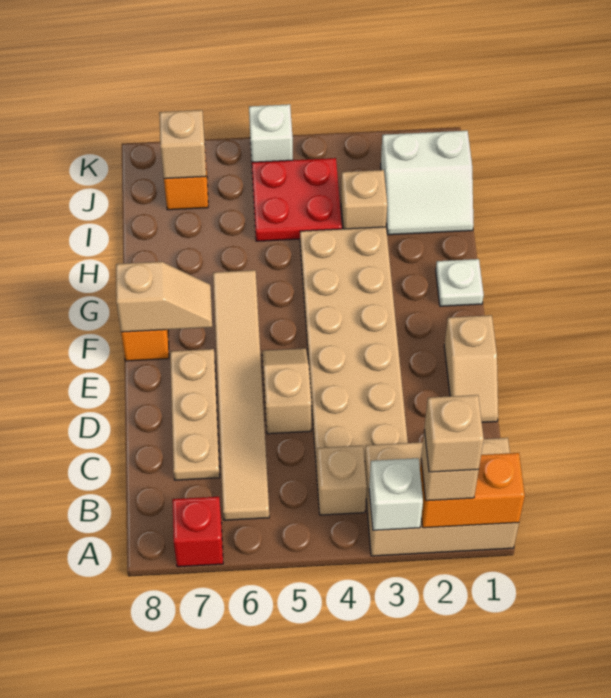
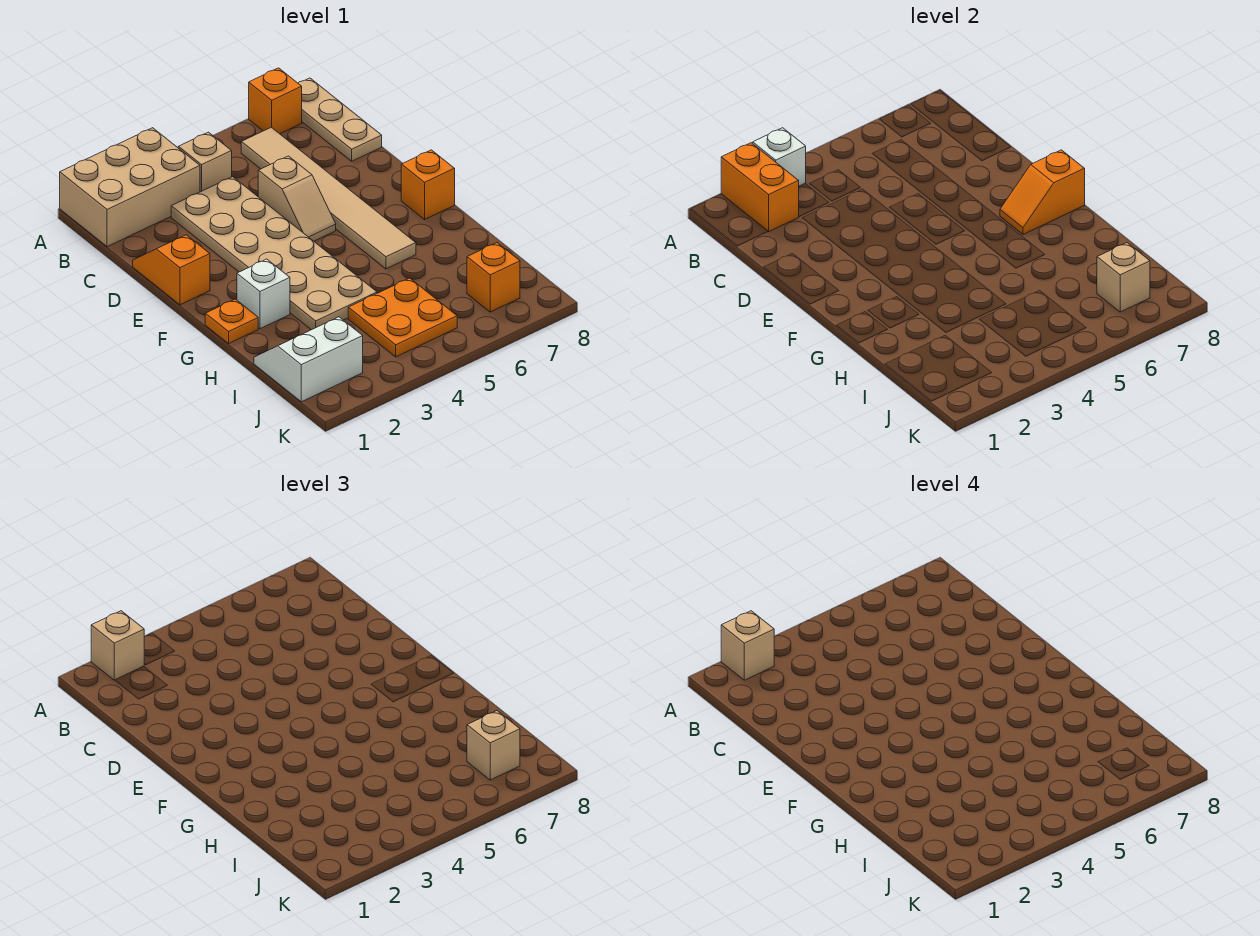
orange brick A1:A2 level 2 -> orange brick A2:B2 level 2
red brick A7 level 1 -> orange brick A7 level 1
tan plate C7:E7 level 1 -> tan plate A8:C8 level 1
tan slope D1:E1 level 1 top E -> orange slope D1:E1 level 1 top E
tan slope F7:F8 level 2 top 8 -> orange slope F7:F8 level 2 top 8
white plate G1 level 1 -> orange plate G1 level 1
tan brick I3 level 1 -> tan brick J7 level 3
red plate I4:J5 level 1 -> orange plate I4:J5 level 1
white brick K5 level 1 -> white brick G2 level 1

